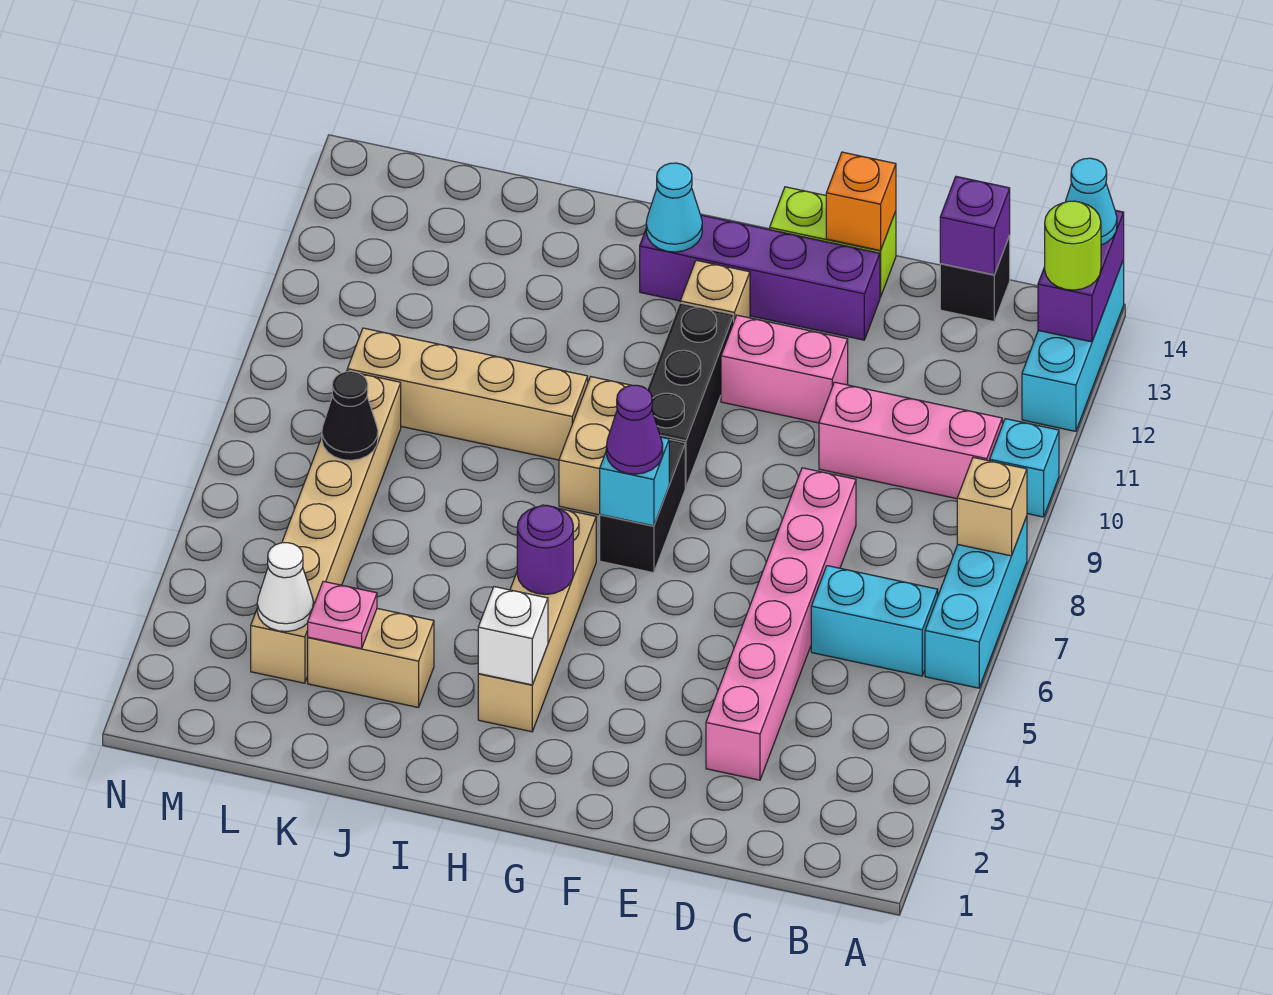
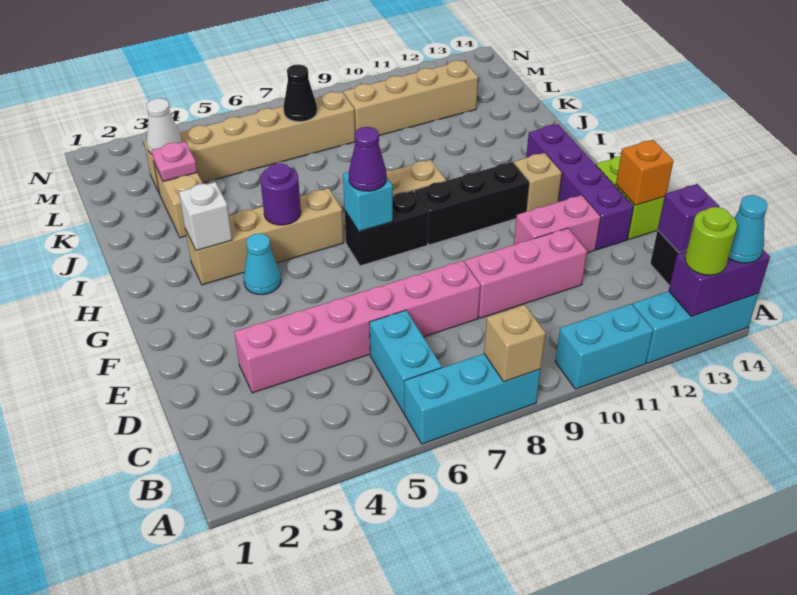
cyan brick A10 level 1 -> cyan brick A10:A11 level 1
pink brick B10:D10 level 1 -> pink brick D9:D11 level 1
pink brick E11:F11 level 1 -> pink brick E11:E12 level 1
cyan cone H13 level 2 -> cyan cone G4 level 1
tan brick I9:L9 level 1 -> tan brick L9:L12 level 1

